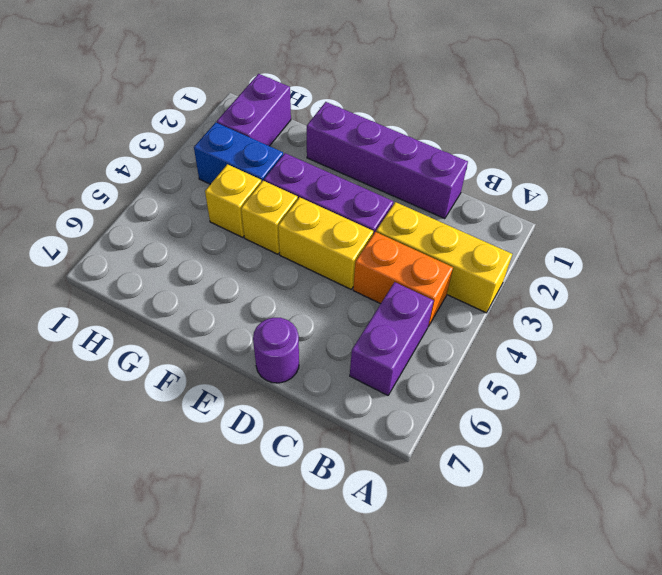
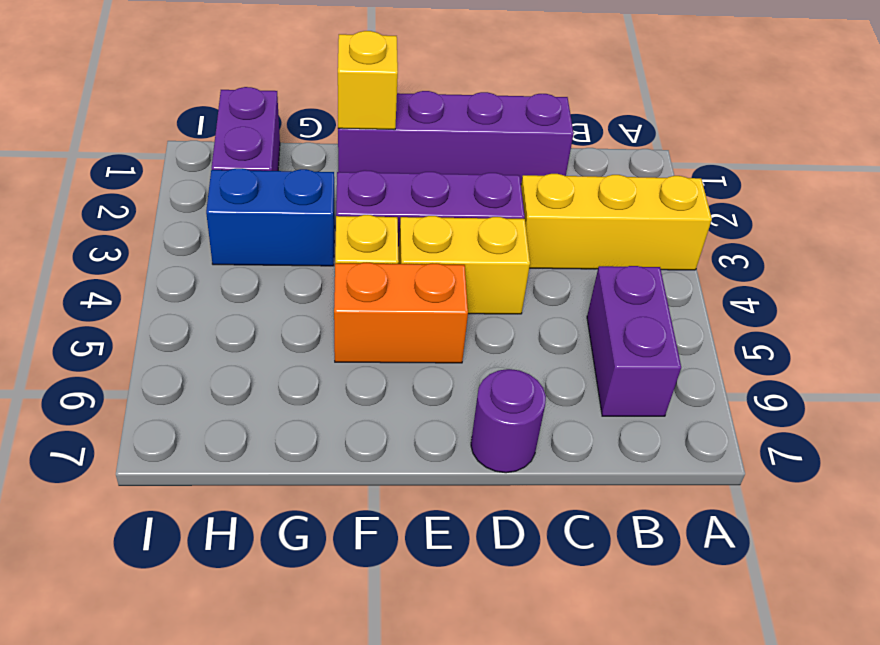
orange brick B4:C4 level 1 -> orange brick E5:F5 level 1
yellow brick G4 level 1 -> yellow brick F1 level 2

